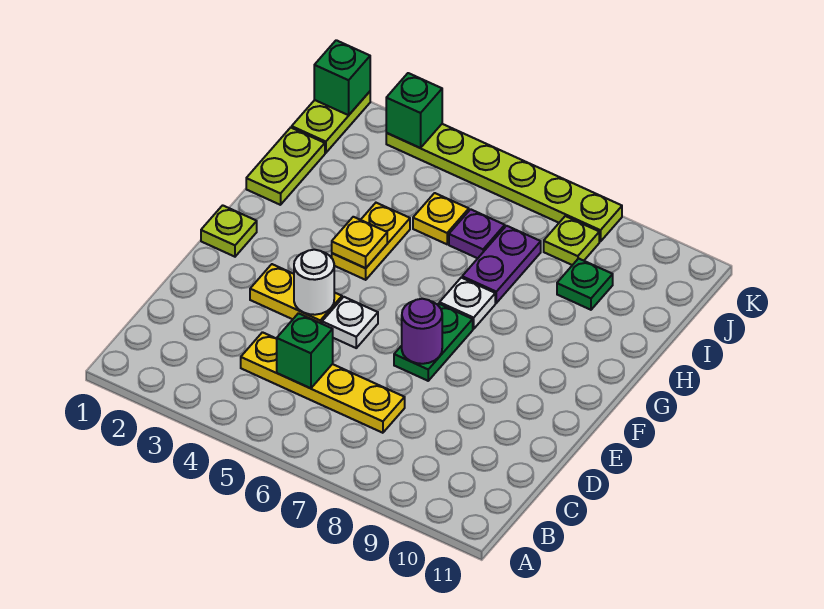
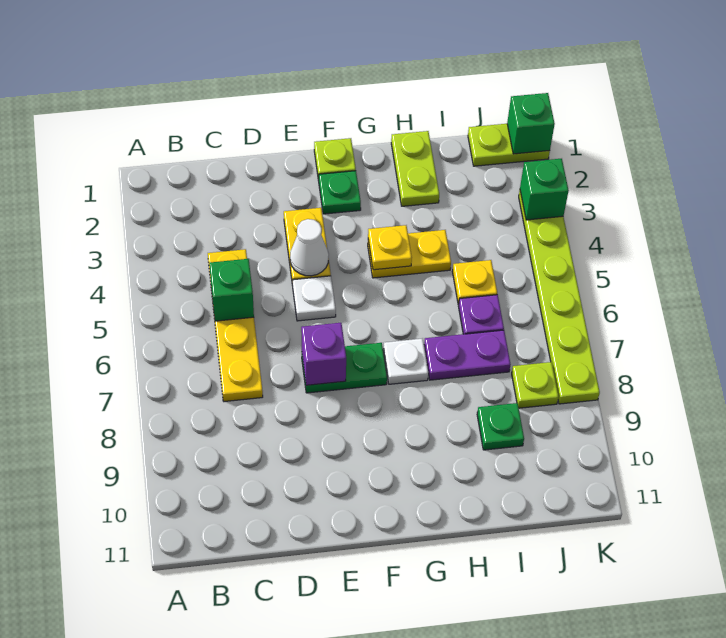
white round brick E4 level 2 -> white cone E4 level 2
purple round brick E7 level 2 -> purple brick E7 level 2
none -> green plate F2 level 1
lime plate H1:I1 level 1 -> lime plate H1:H2 level 1

